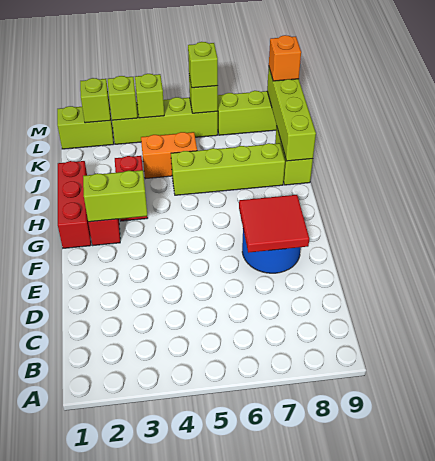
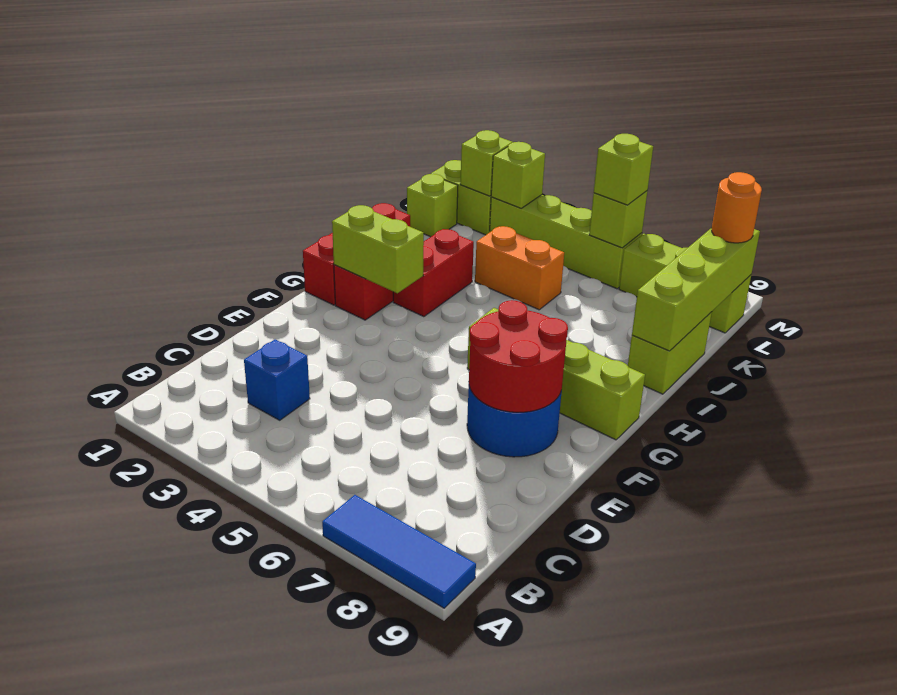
none -> blue tile A7:A9 level 1
none -> blue brick C3 level 1
red tile E7:F8 level 2 -> red round brick E7:F8 level 2
lime brick I5:I8 level 1 -> lime brick G6:G9 level 1
lime brick L4 level 2 -> lime brick K1 level 1
orange brick L9 level 3 -> orange round brick L9 level 3

